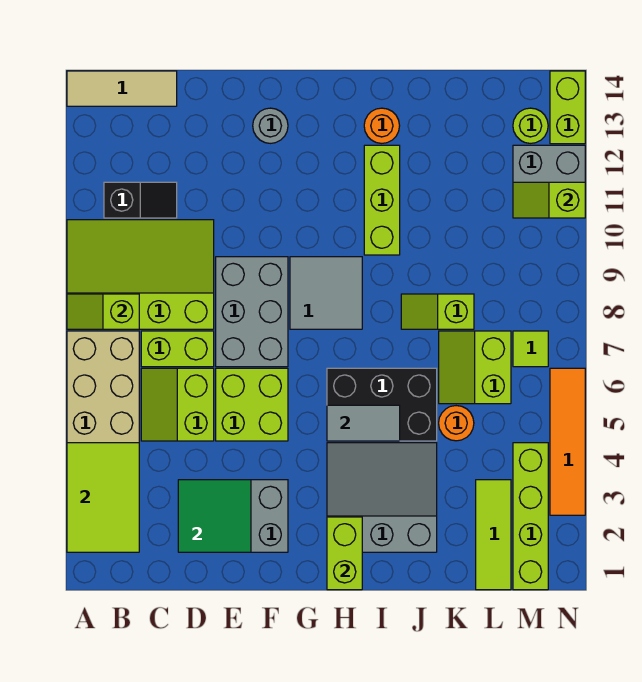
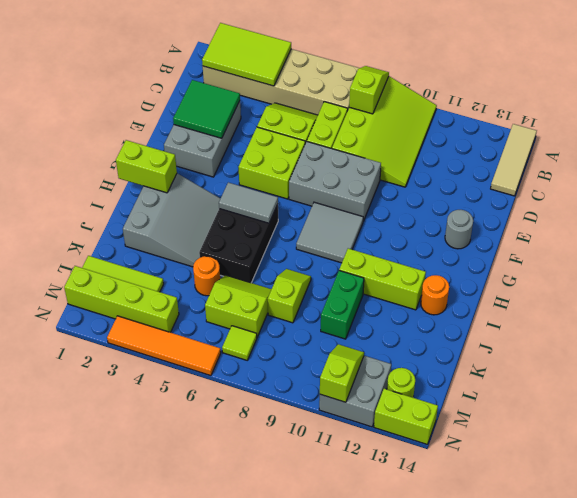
black slope B11:C11 level 1 top B -> none
grey tile H5:I5 level 2 -> grey tile H5:H6 level 2
none -> green brick J10:K10 level 1

